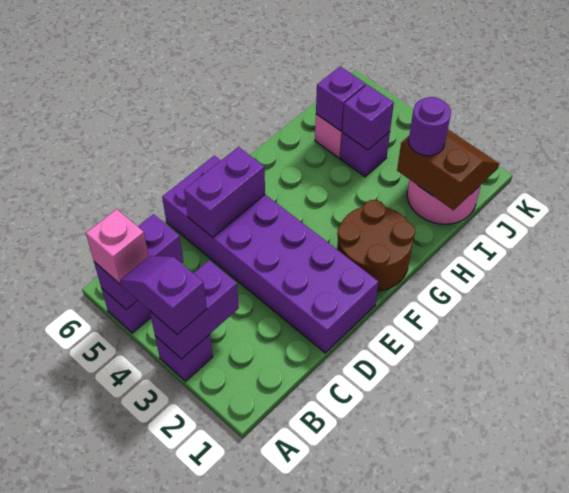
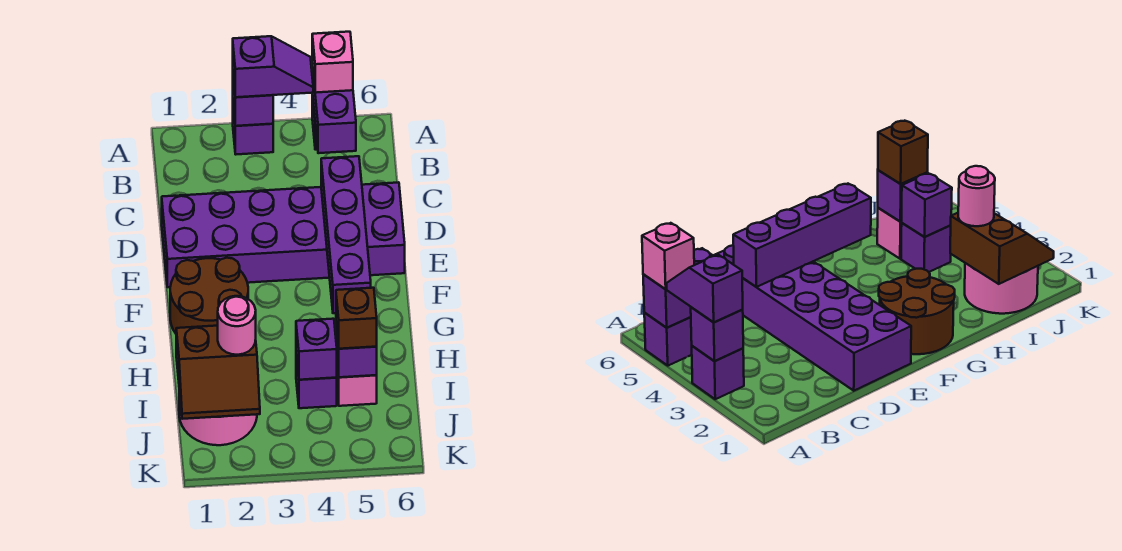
purple brick A3:B3 level 2 -> purple brick A3 level 2
purple brick D5:E5 level 2 -> purple brick D5:G5 level 2
purple round brick I2 level 3 -> pink round brick I2 level 3
none -> brown brick I5 level 3

